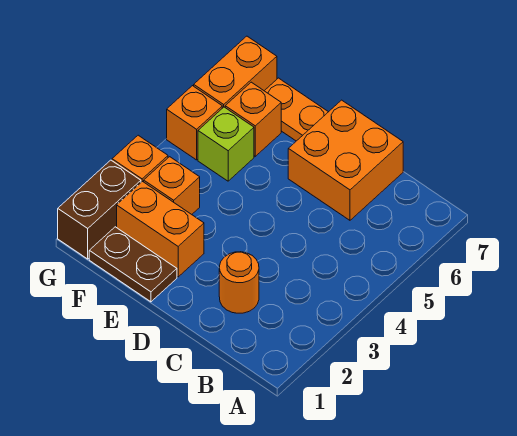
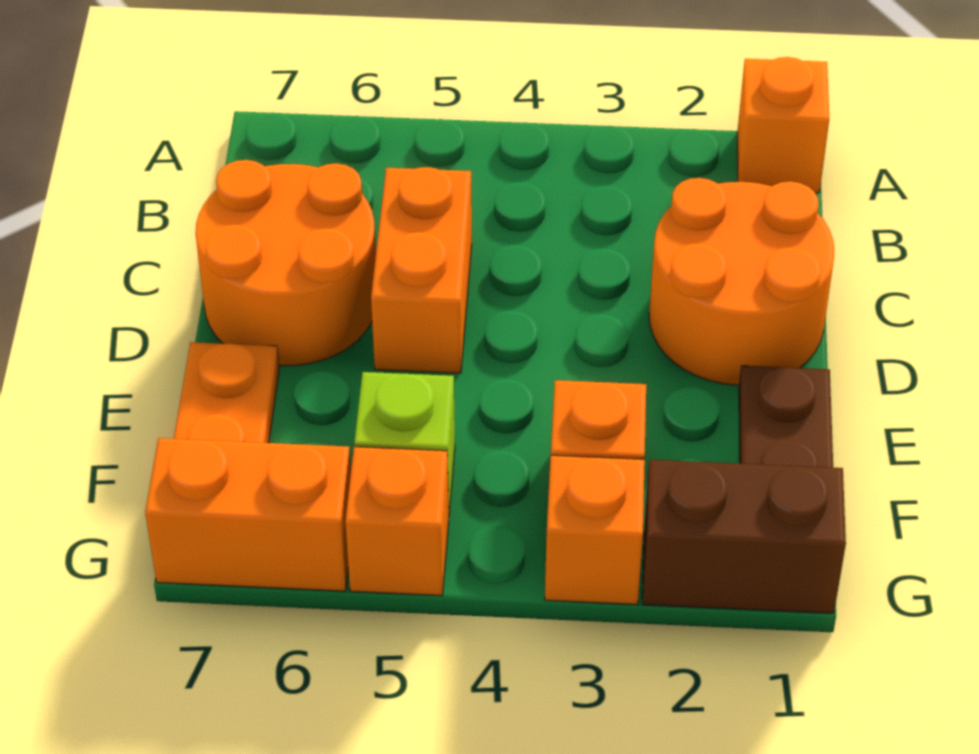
orange round brick C2 level 1 -> orange round brick C1:D2 level 1
orange brick C6:D7 level 1 -> orange round brick C6:D7 level 1
orange brick E2:F2 level 1 -> orange brick C5:D5 level 1
orange brick F6 level 1 -> orange brick A1 level 1

